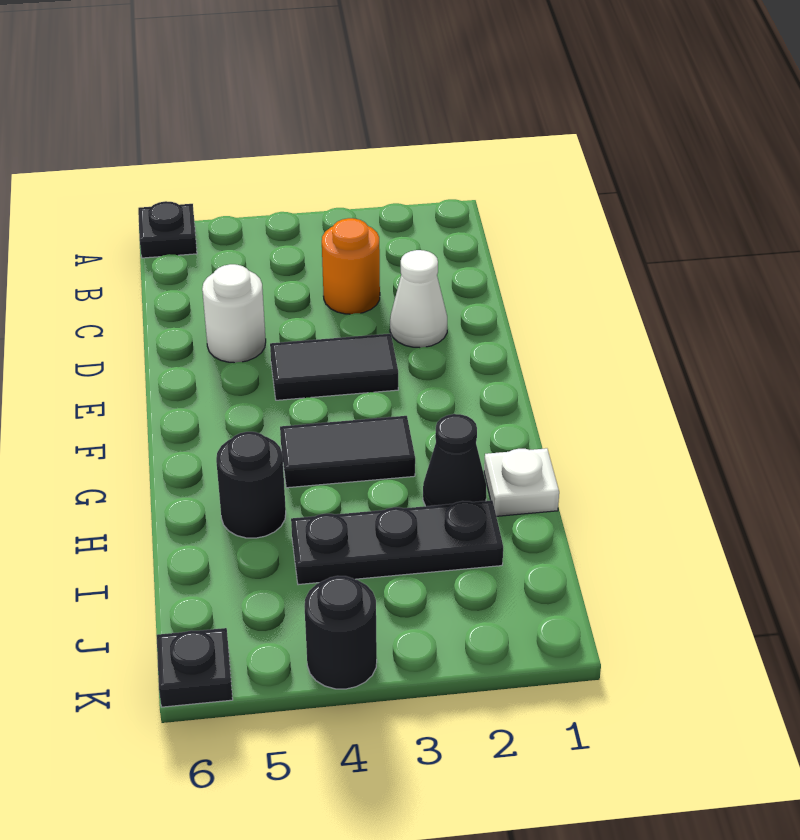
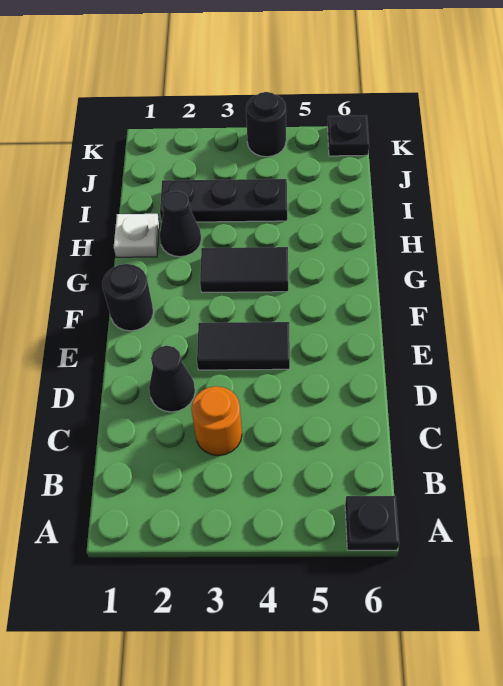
white cone D2 level 1 -> black cone D2 level 1
white round brick D5 level 1 -> none
black round brick H5 level 1 -> black round brick F1 level 1

